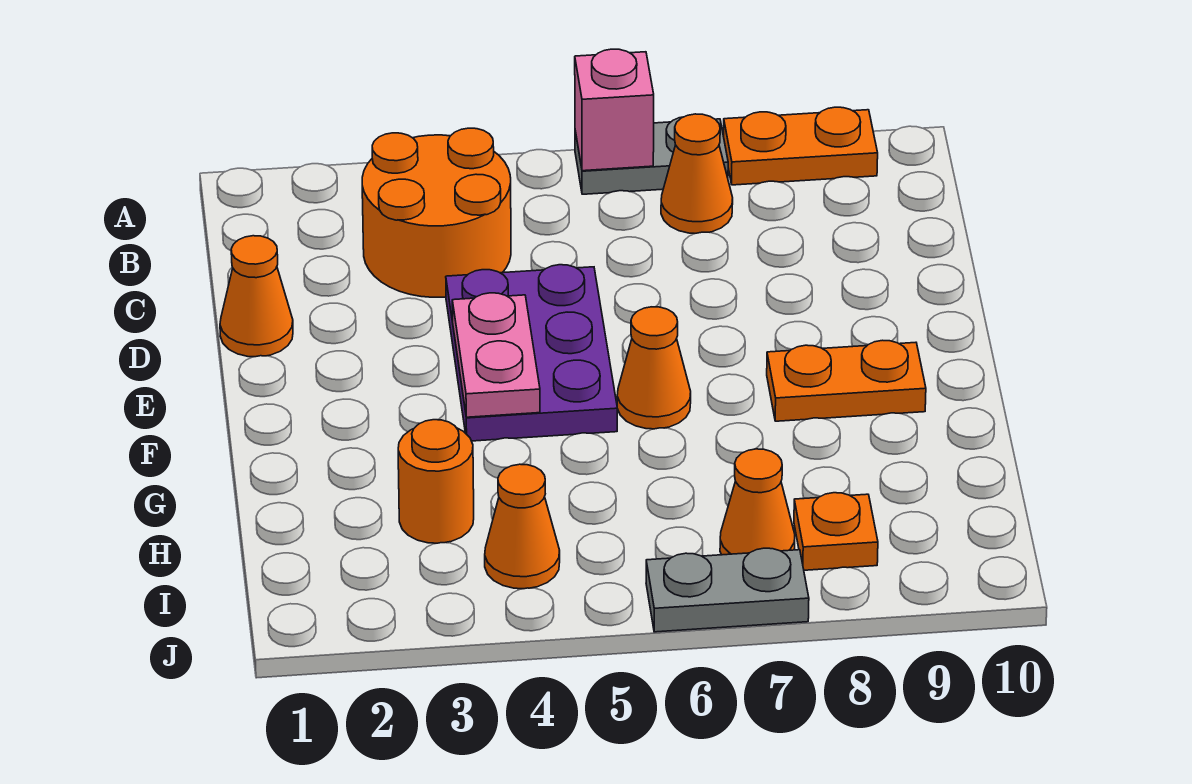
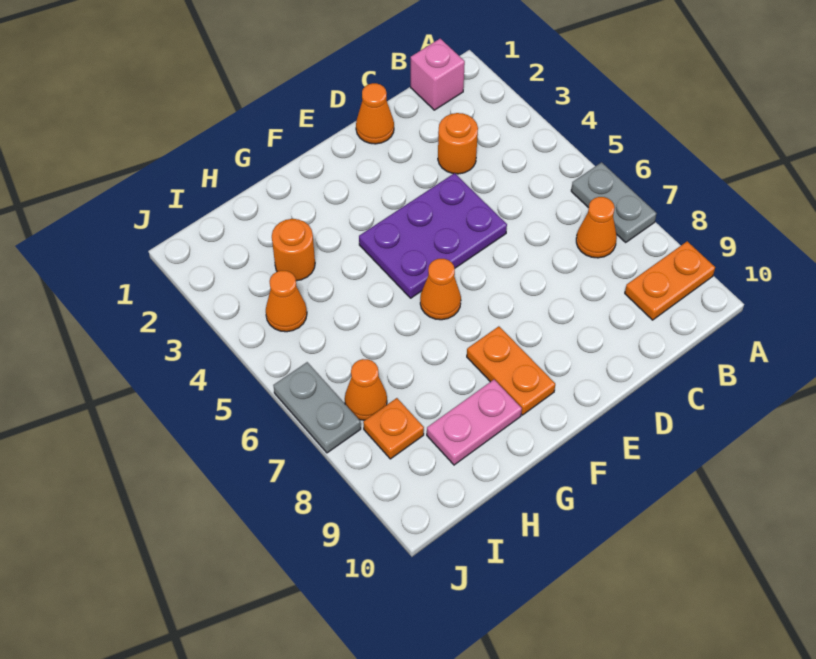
pink brick A6 level 2 -> pink brick B1 level 1
orange plate A8:A9 level 1 -> orange plate A9:B9 level 1
orange round brick B3:C4 level 1 -> orange round brick C3 level 1
pink plate E4:F4 level 2 -> pink plate G9:H9 level 1

